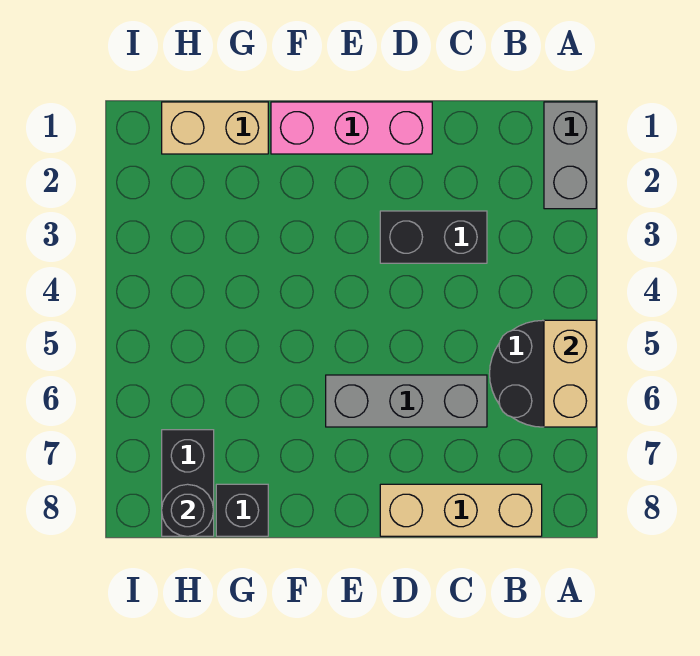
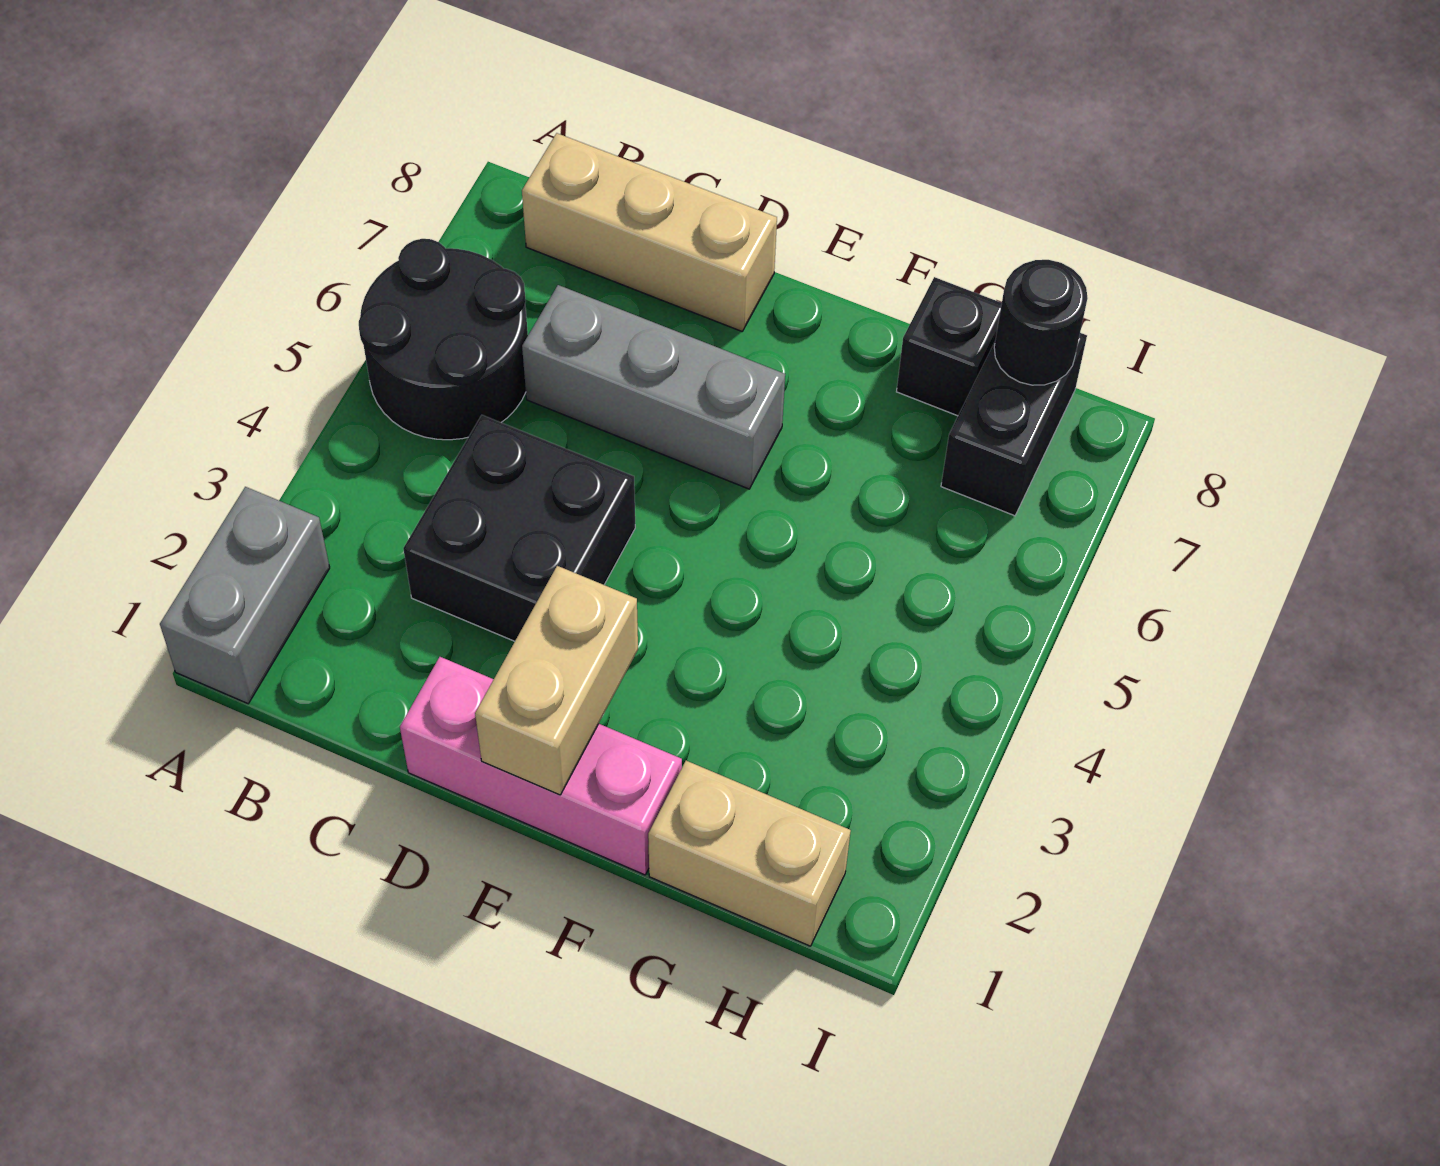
tan brick A5:A6 level 2 -> tan brick E1:E2 level 2
black brick C3:D3 level 1 -> black brick C3:D4 level 1

